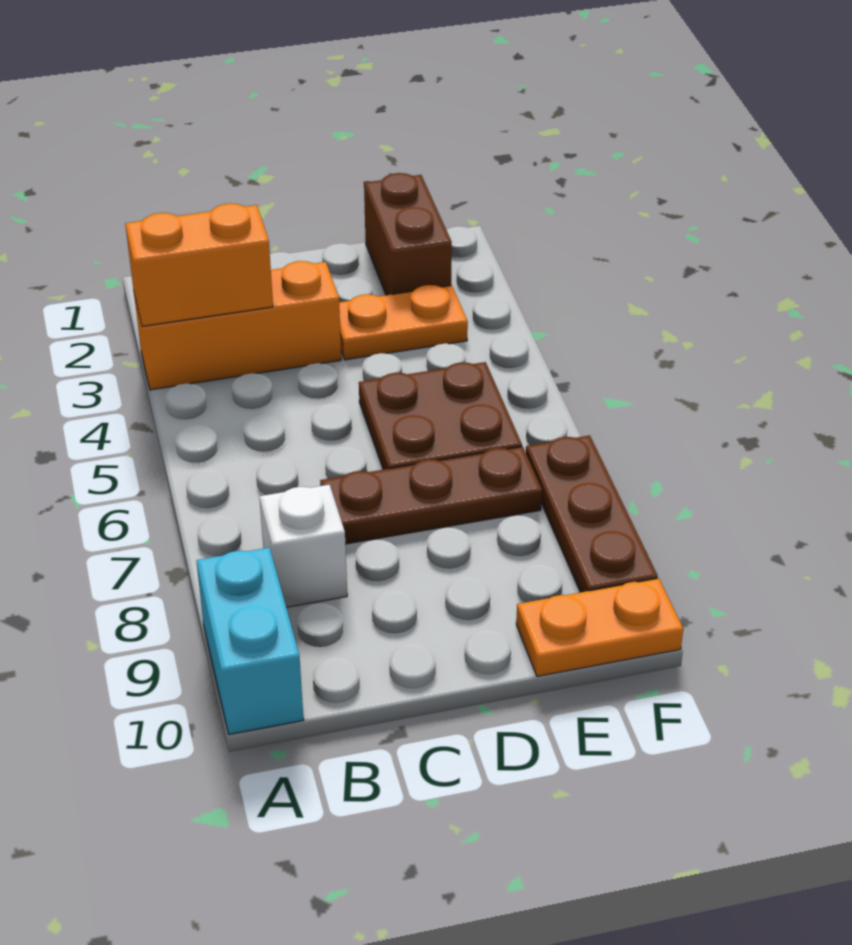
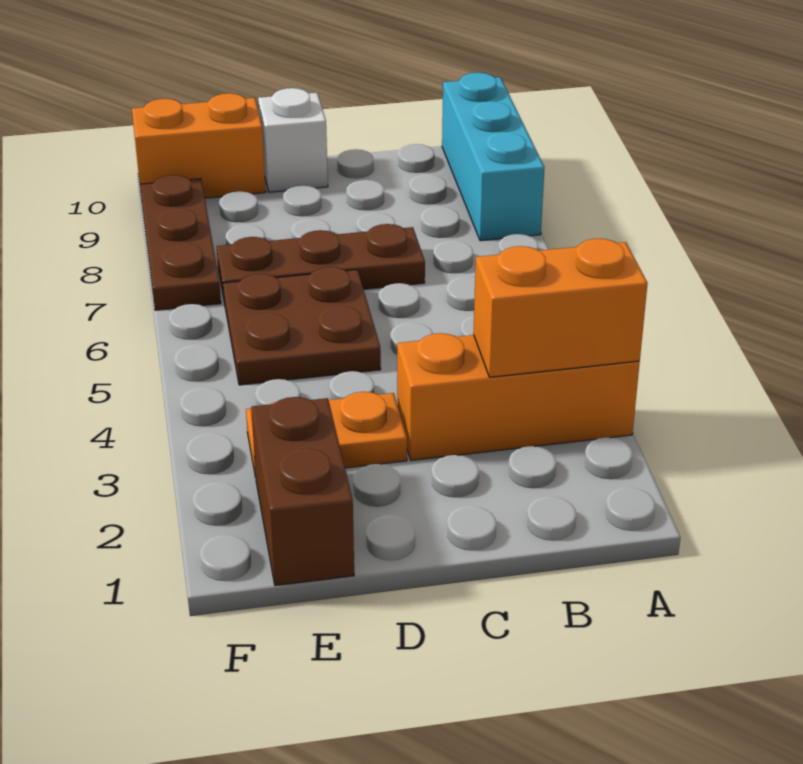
cyan brick A9:A10 level 1 -> cyan brick A8:A10 level 1
white brick B8 level 1 -> white brick D10 level 1
orange plate E10:F10 level 1 -> orange brick E10:F10 level 1

